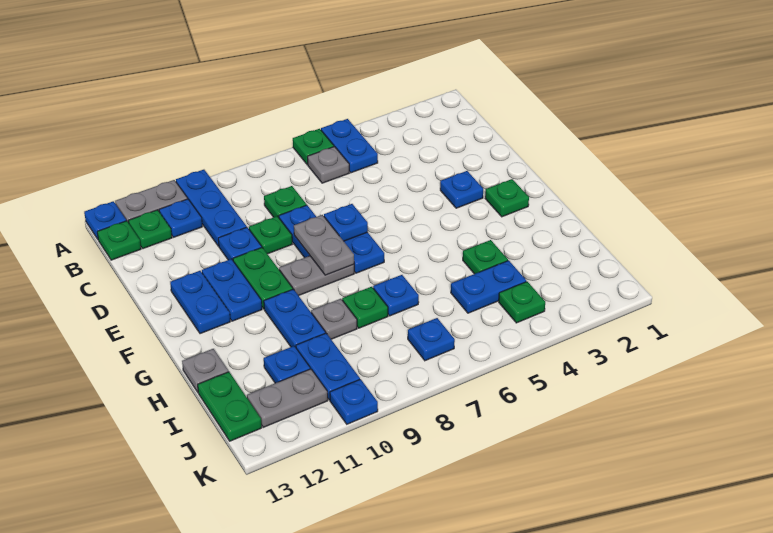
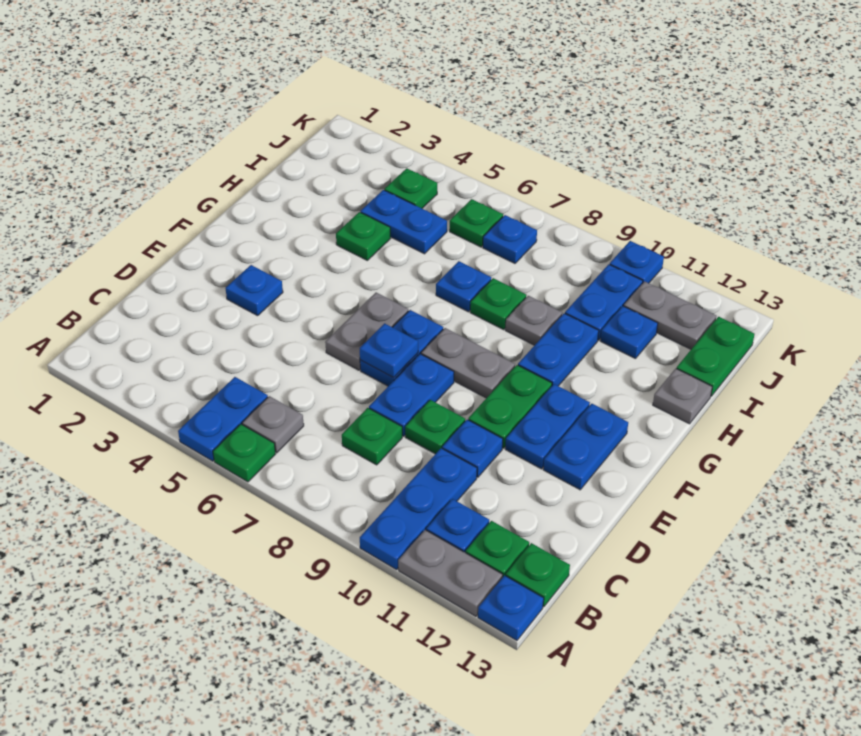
grey plate E8:F8 level 2 -> grey plate E6:F6 level 1
green plate F2 level 1 -> green plate J6 level 1

